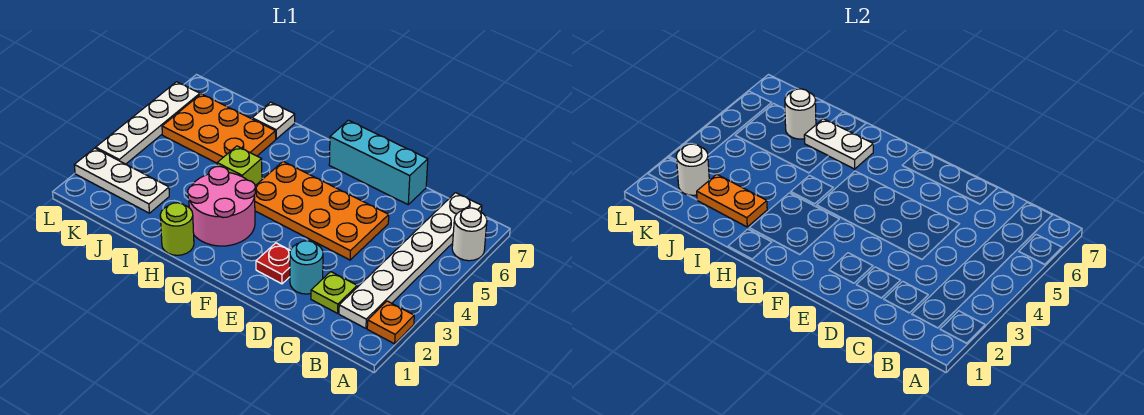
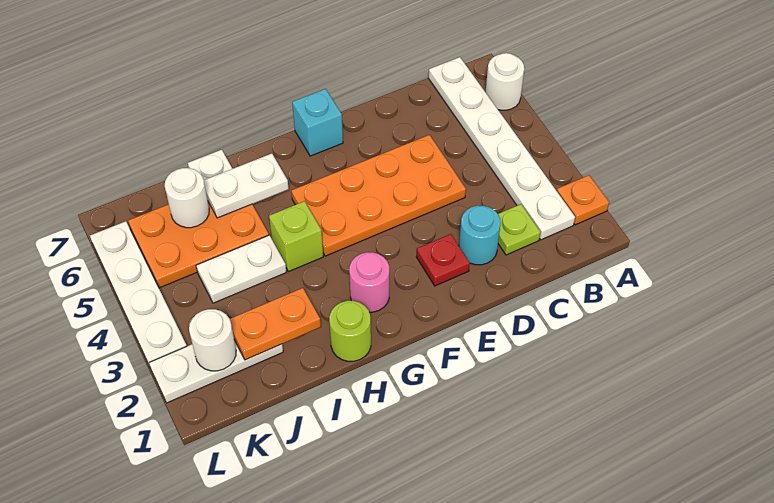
cyan brick D7:F7 level 1 -> cyan brick F7 level 1
pink round brick G2:H3 level 1 -> pink round brick G2 level 1
none -> white plate I4:J4 level 1

